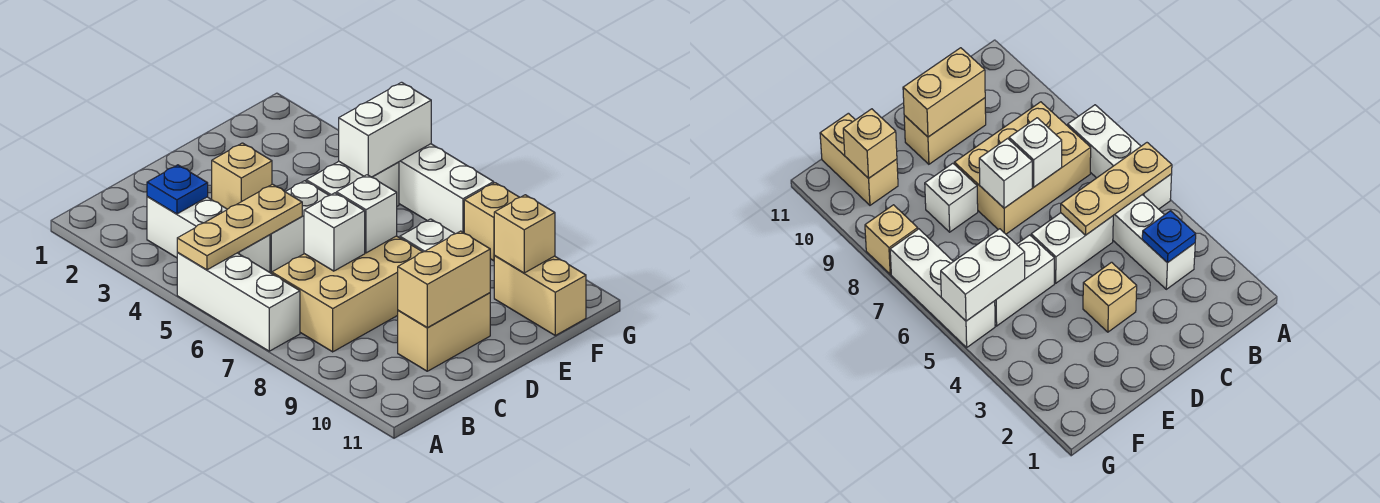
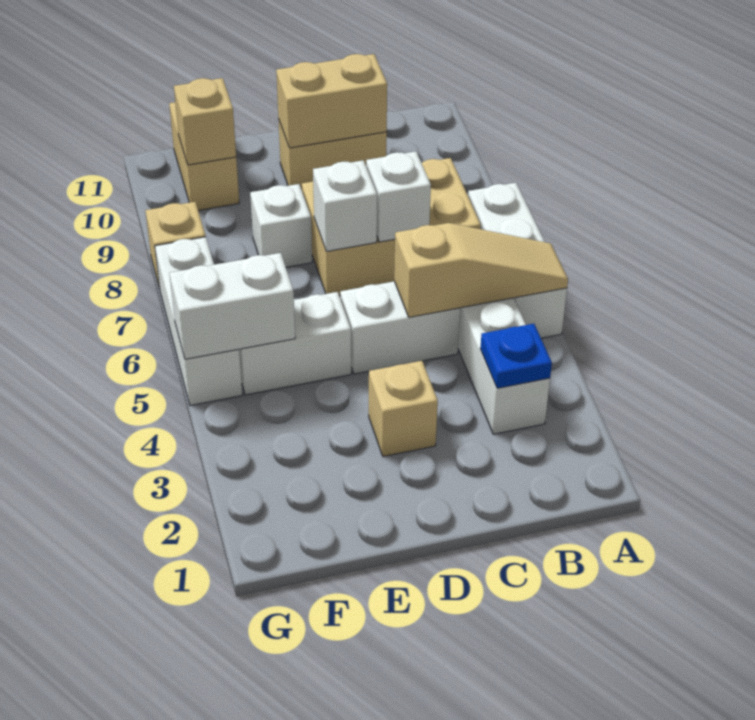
tan plate A5:C5 level 2 -> tan slope A5:C5 level 2 top C

